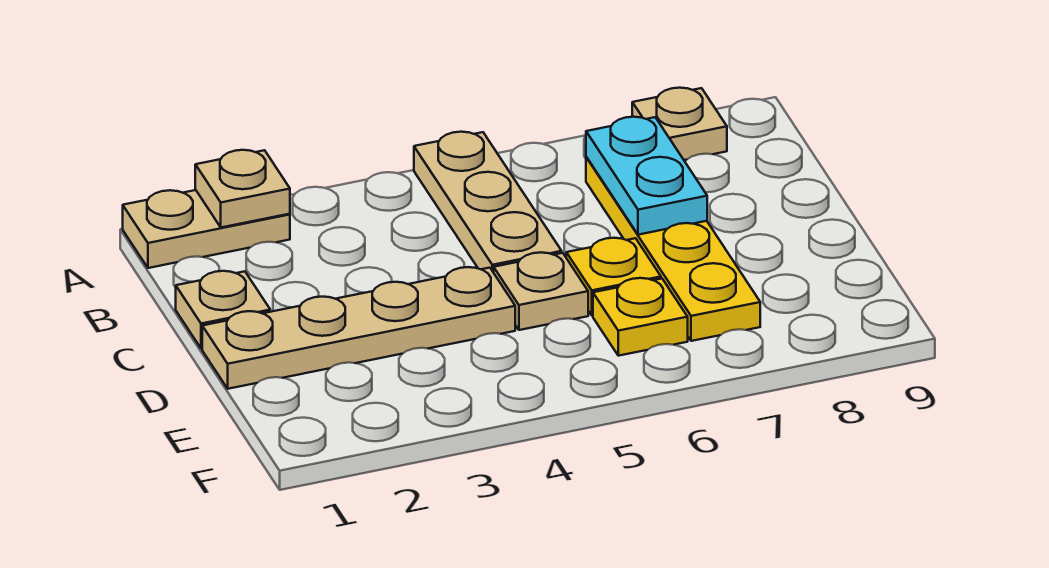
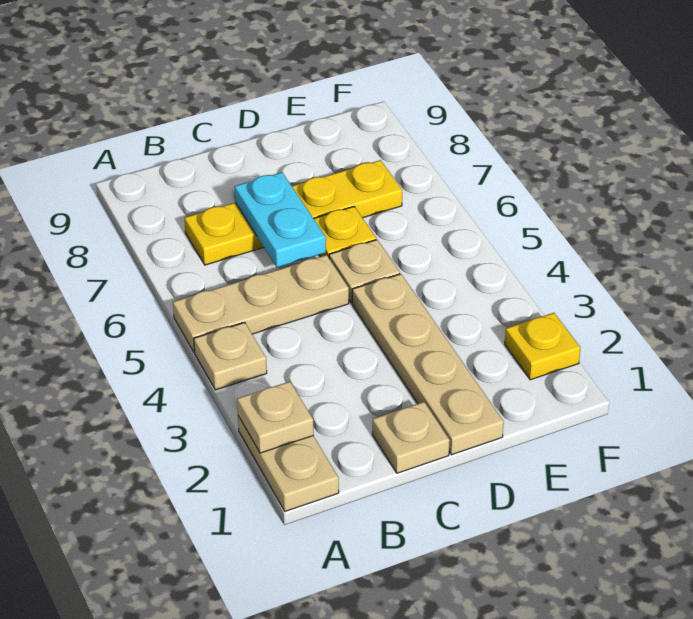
tan plate A8 level 1 -> tan plate A4 level 1
cyan plate B7:C7 level 2 -> cyan plate C6:C7 level 2
yellow plate E6 level 1 -> yellow plate F2 level 1

